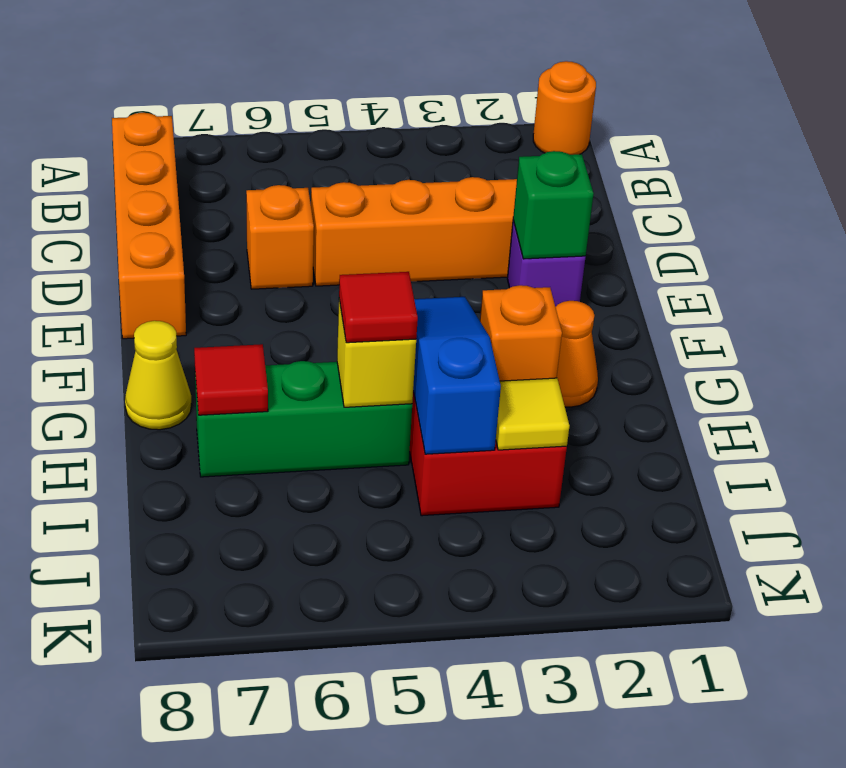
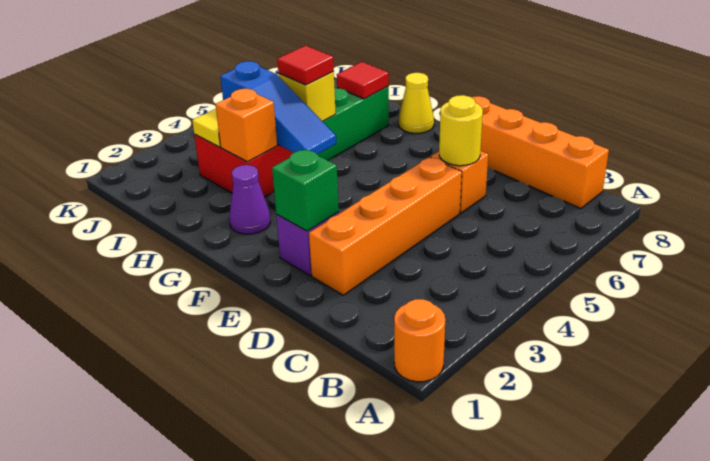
none -> yellow round brick D6 level 2
orange cone G2 level 1 -> purple cone G2 level 1

